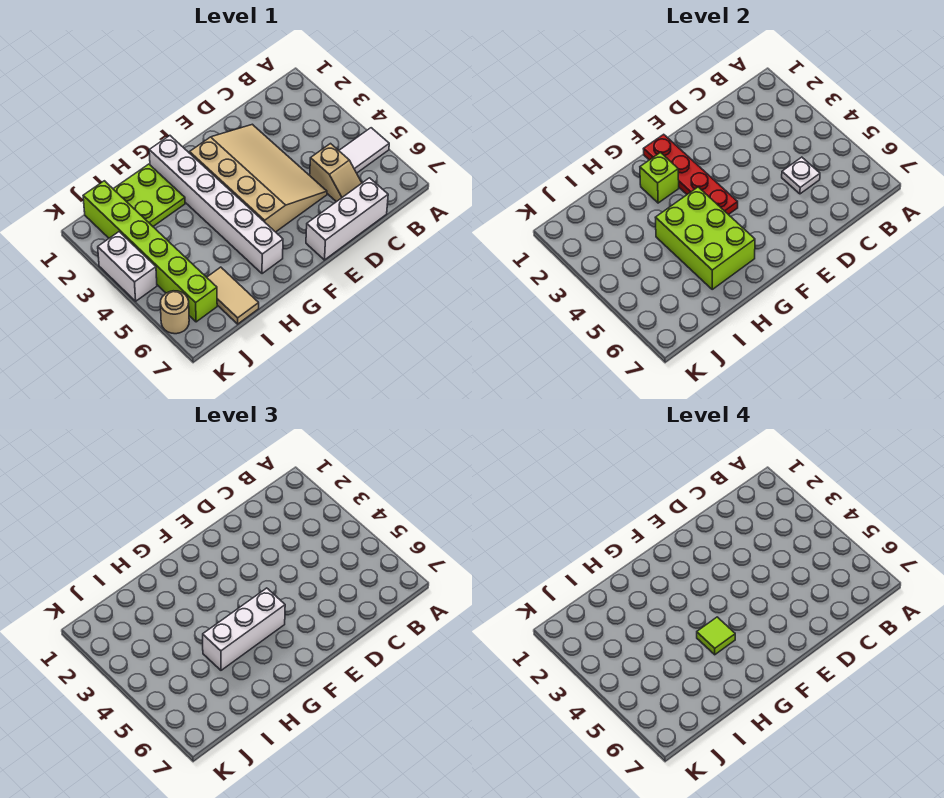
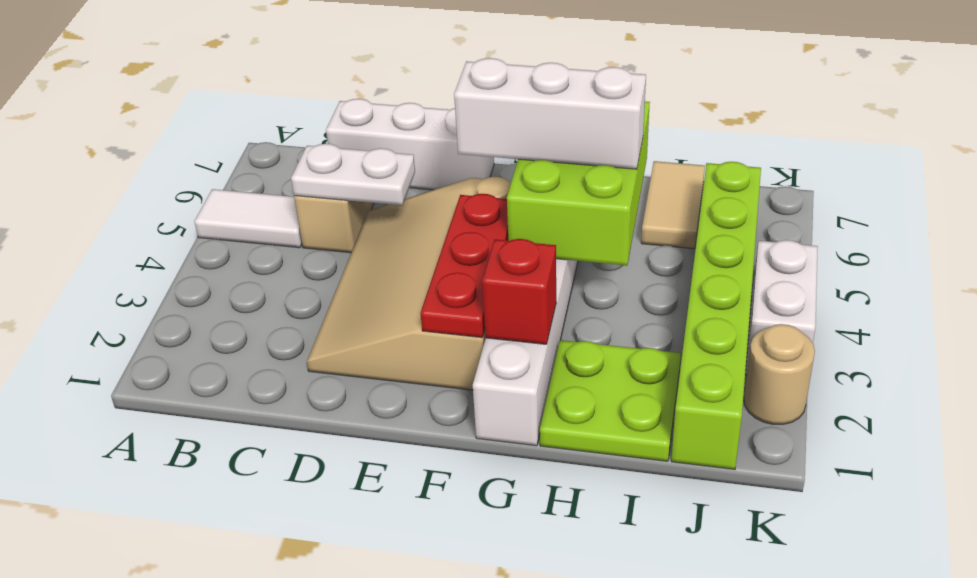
white plate C5 level 2 -> white plate C5:D5 level 2
red plate F1:F4 level 2 -> red plate F2:F4 level 2
lime brick G2 level 2 -> red brick G2 level 2
lime tile G5 level 4 -> none
tan round brick K6 level 1 -> tan round brick K2 level 1

